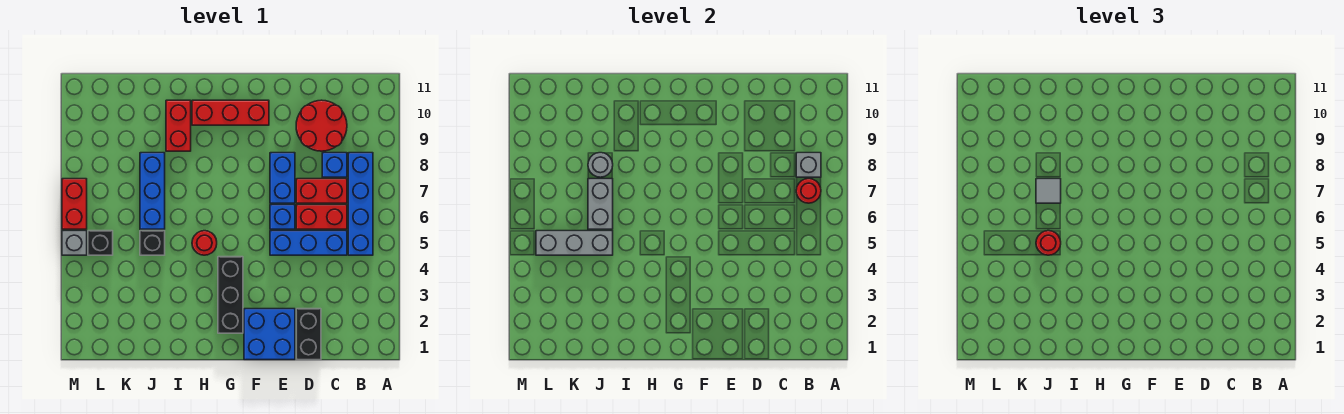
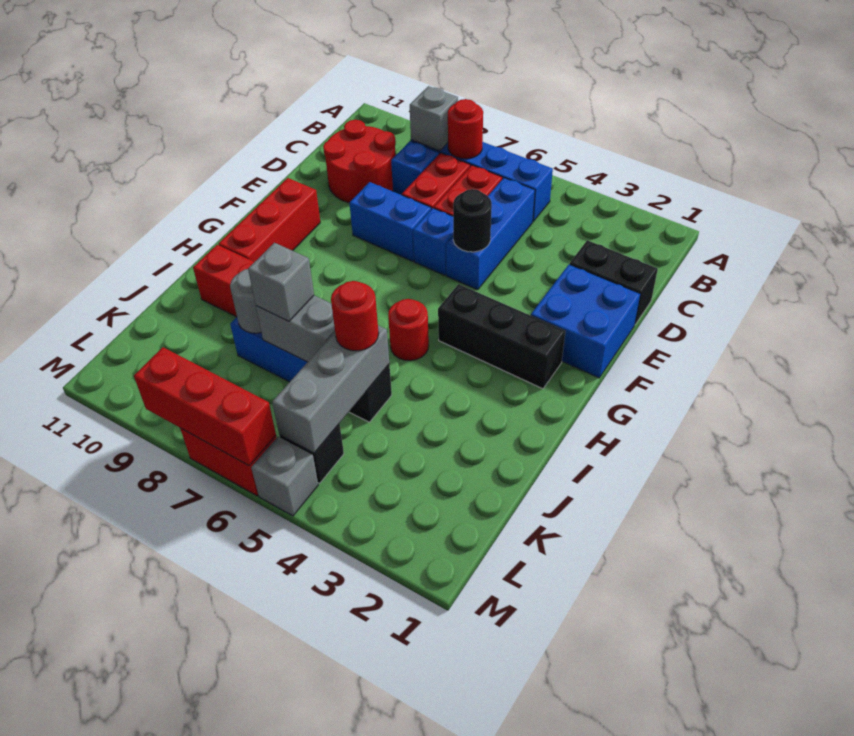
none -> black round brick E5 level 2
grey tile J7 level 3 -> grey brick J7 level 3
none -> red brick M6:M8 level 2

